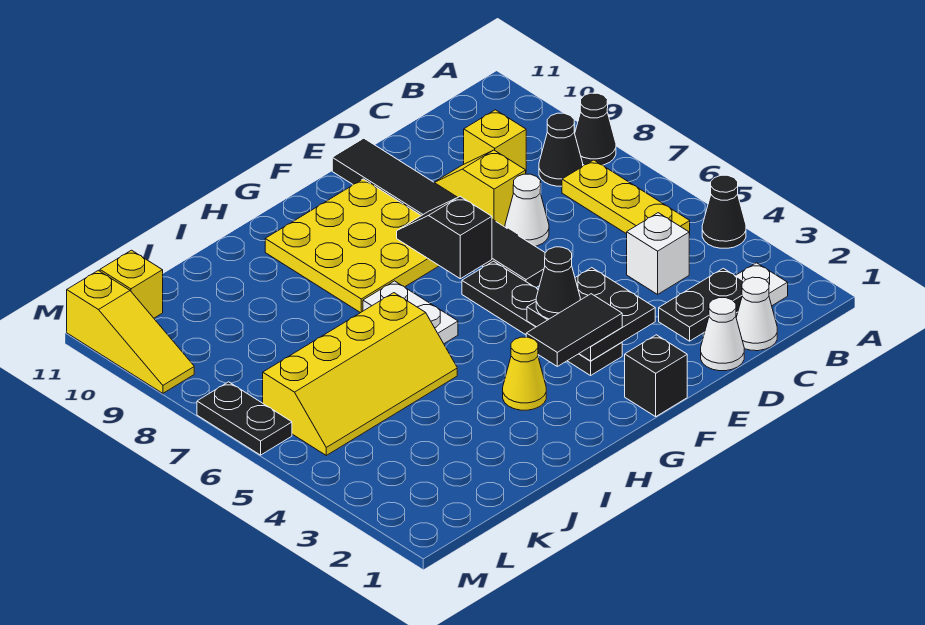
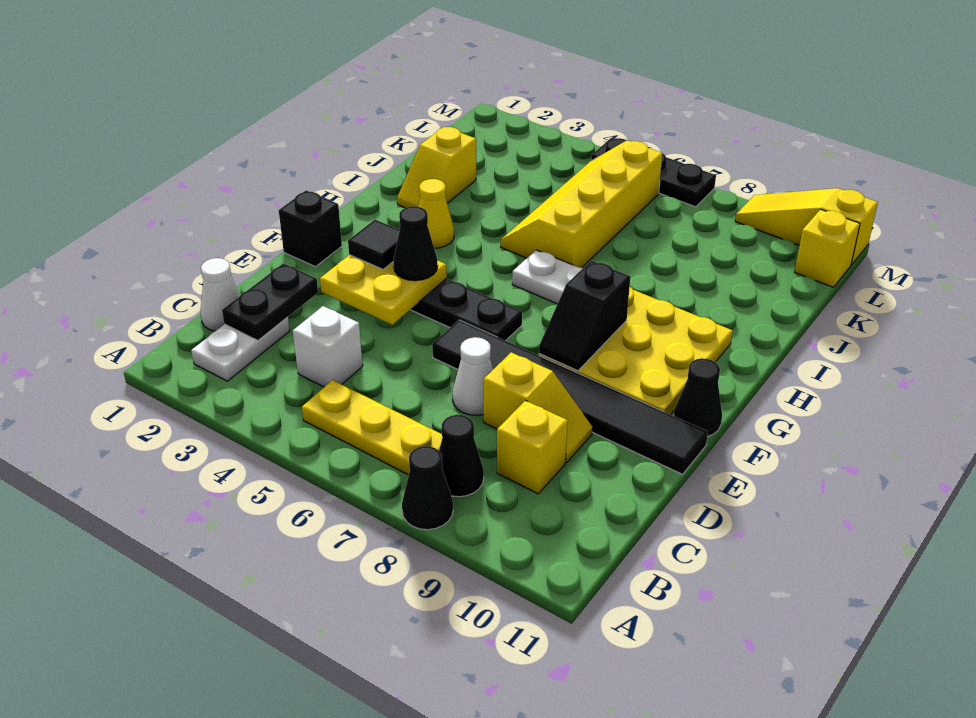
black cone A4 level 1 -> black cone F11 level 1
white cone D1 level 1 -> none
black plate E3:F4 level 2 -> yellow plate E3:F4 level 2
black tile F3:G3 level 3 -> black tile F3 level 3
black slope F7:F8 level 2 top 7 -> black slope F8:G8 level 2 top G
none -> yellow slope I2:J2 level 1 top J
black plate M6:M7 level 1 -> black plate M5:M7 level 1

